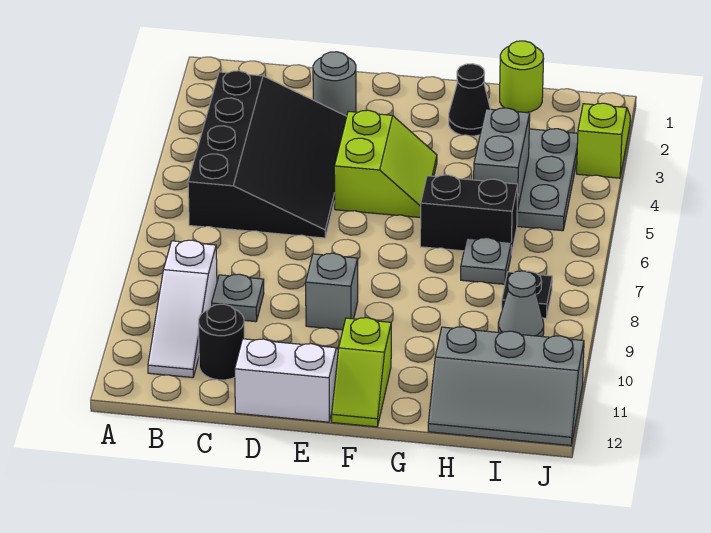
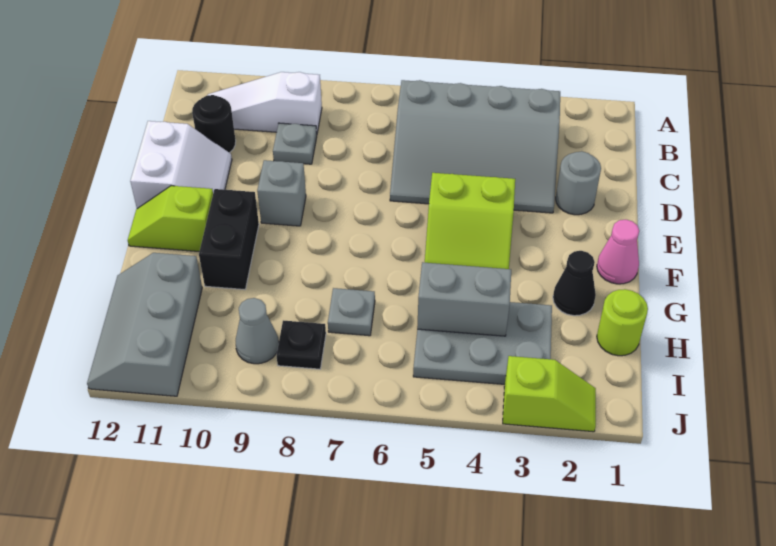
black slope B3:D6 level 1 top B -> grey slope B3:D6 level 1 top B
none -> pink cone F1 level 1
black brick G6:H6 level 1 -> black brick F10:G10 level 1

